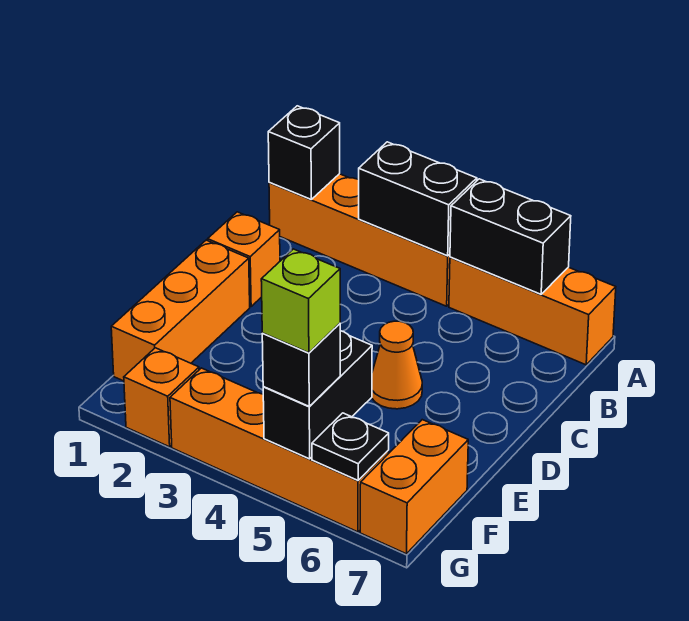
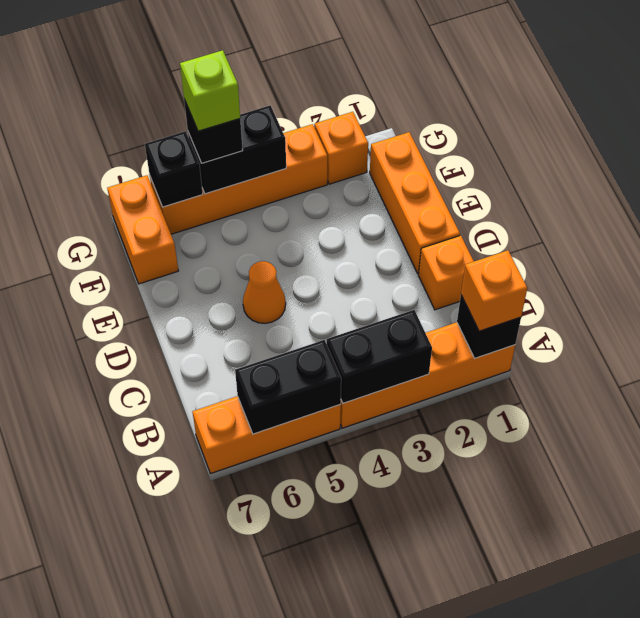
none -> orange brick A1 level 3
black brick F5:G5 level 2 -> black brick G4:G5 level 2
black plate G6 level 2 -> black brick G6 level 2

